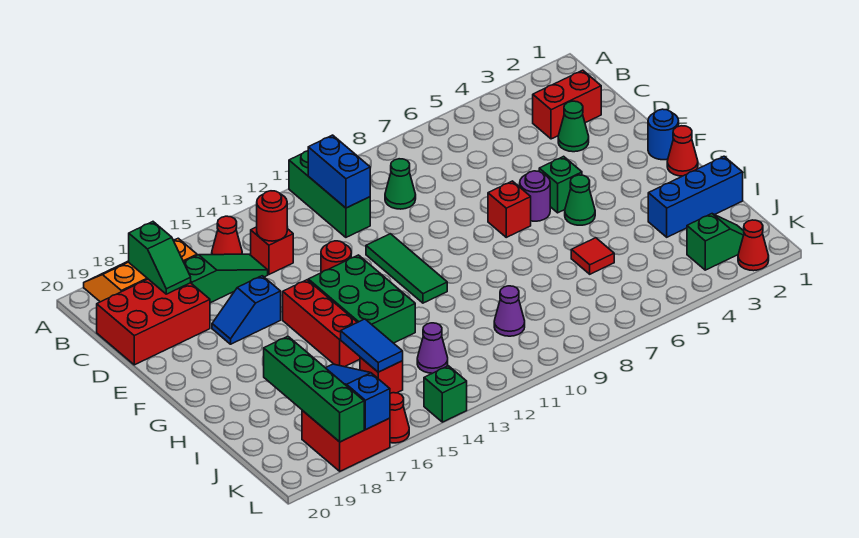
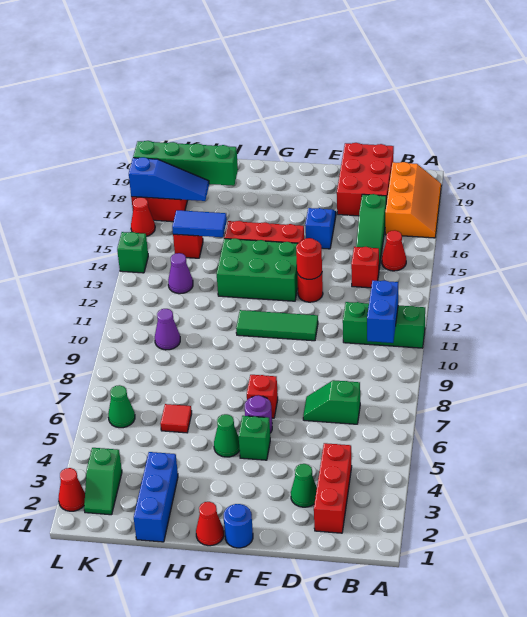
blue brick B11:C11 level 2 -> blue brick B10:B11 level 2
green slope B18:C18 level 2 top B -> green slope C7:D7 level 1 top C
red brick C2:C3 level 1 -> red brick C2:C4 level 1
green cone C9 level 1 -> green cone K6 level 1
red round brick C14 level 2 -> red round brick E13 level 2

